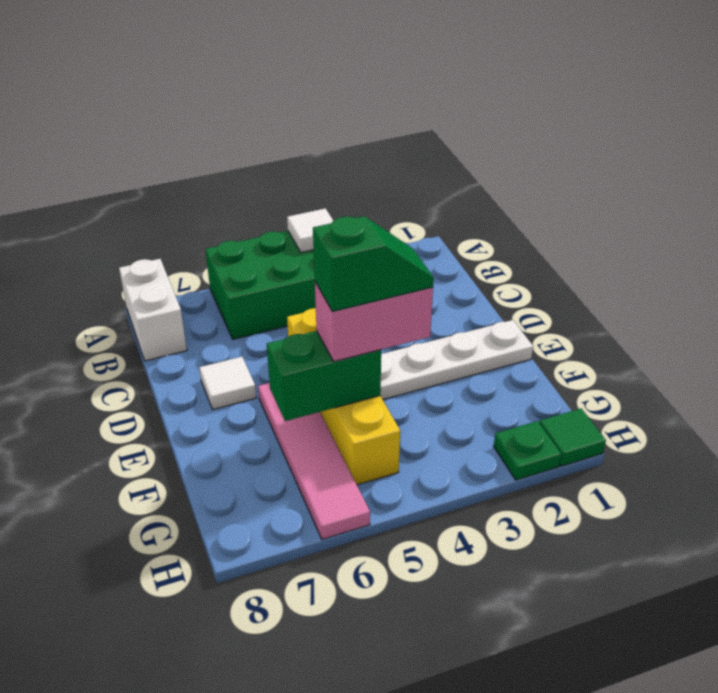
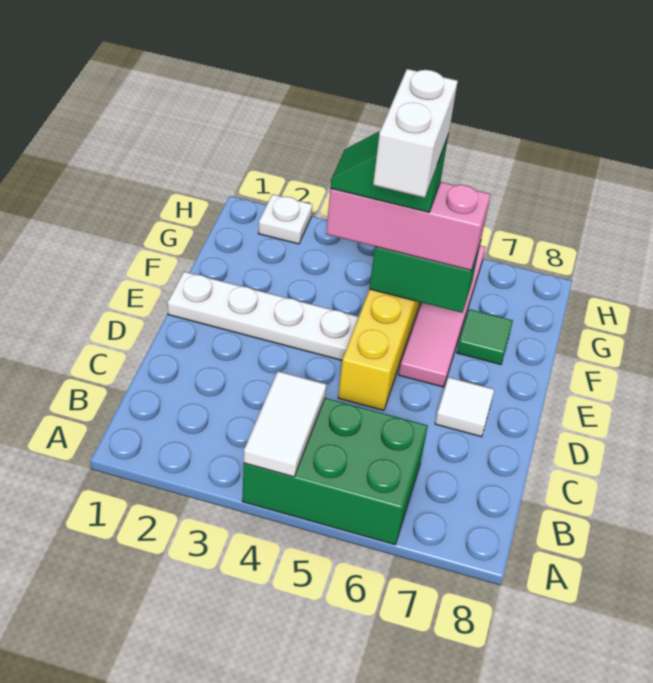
white tile A4 level 2 -> white tile A4:B4 level 2
white brick A8:B8 level 1 -> white brick E5:F5 level 5
pink brick F4:F5 level 3 -> pink brick F4:F6 level 3
green tile H1 level 1 -> green tile F7 level 1
green plate H2 level 1 -> white plate H2 level 1

